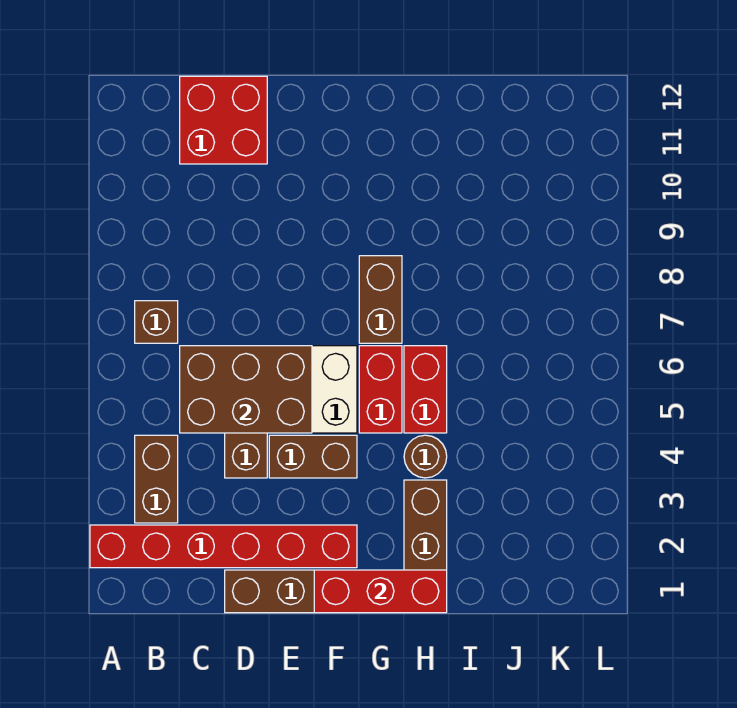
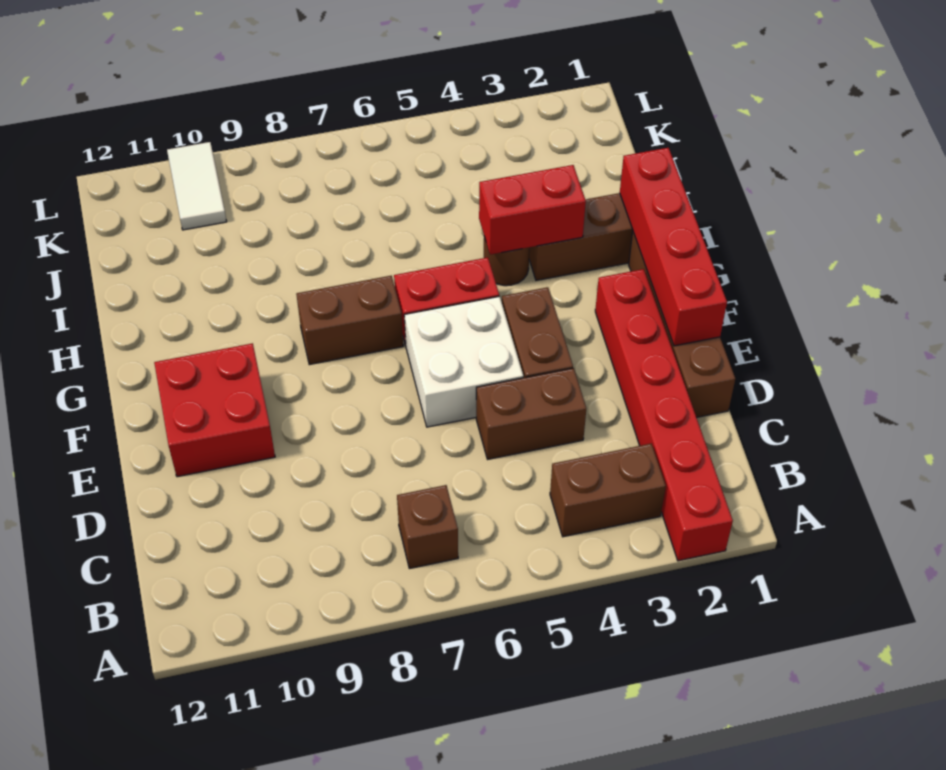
brown brick C5:E6 level 2 -> none
red brick C11:D12 level 1 -> red brick E10:F11 level 1
red brick F1:H1 level 2 -> red brick E1:H1 level 2
red brick H5:H6 level 1 -> red brick H3:H4 level 2
none -> white tile K10:L10 level 1

